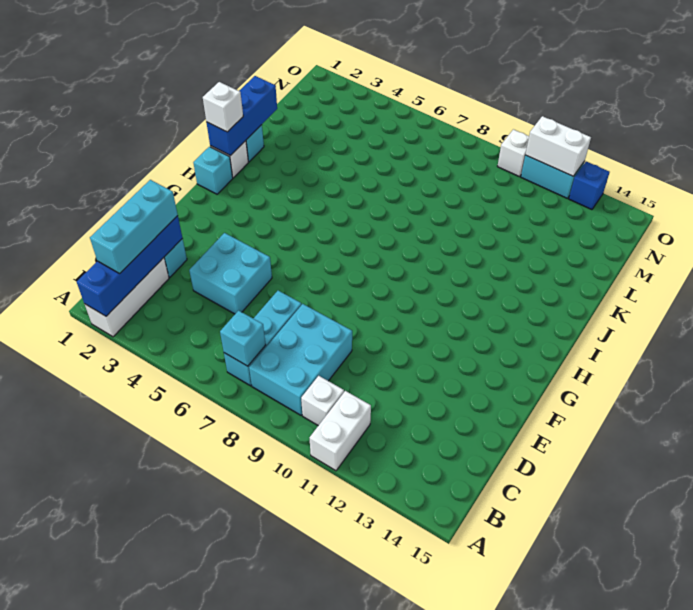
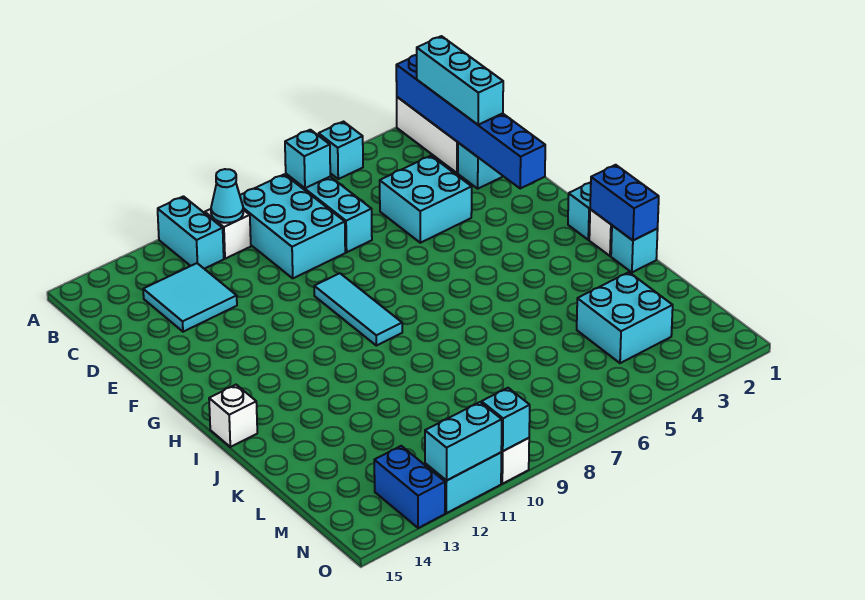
blue brick A2:D2 level 2 -> blue brick A2:F2 level 2
none -> cyan brick A5 level 1
white brick A11:B11 level 1 -> cyan brick A11:B11 level 1
none -> cyan cone B10 level 2
none -> cyan tile C12:D13 level 1
none -> cyan tile F9:H9 level 1
blue brick I1:K1 level 2 -> blue brick I1:J1 level 2
white brick I1 level 3 -> white brick I15 level 1
none -> cyan brick L3:M4 level 1
none -> cyan brick O10 level 2
white brick O11:O12 level 2 -> cyan brick O11:O12 level 2
blue brick O13 level 1 -> blue brick N13:O13 level 1

